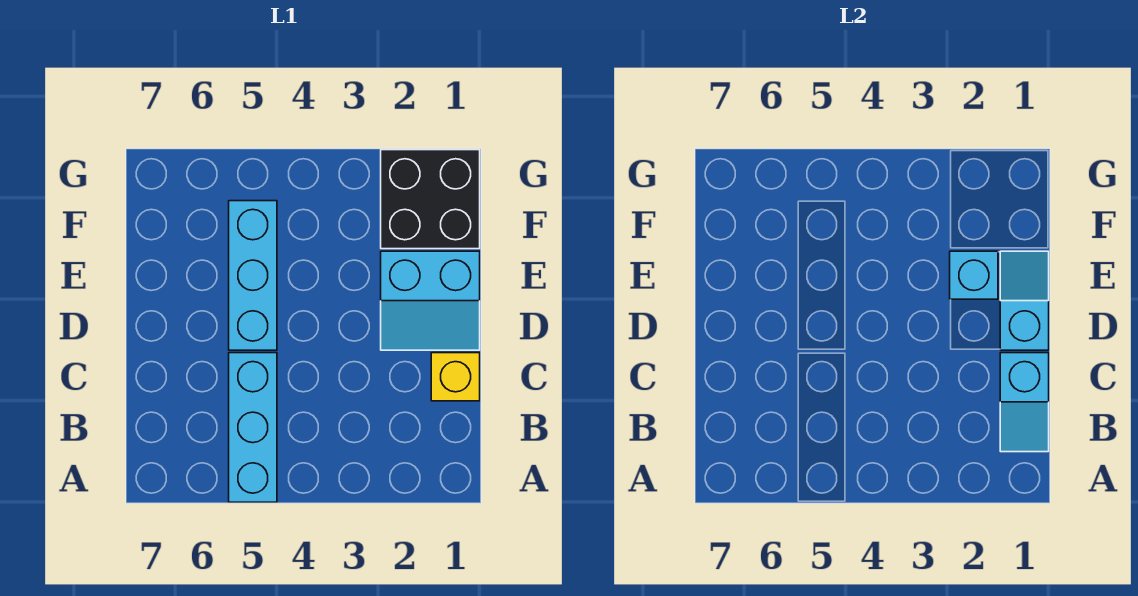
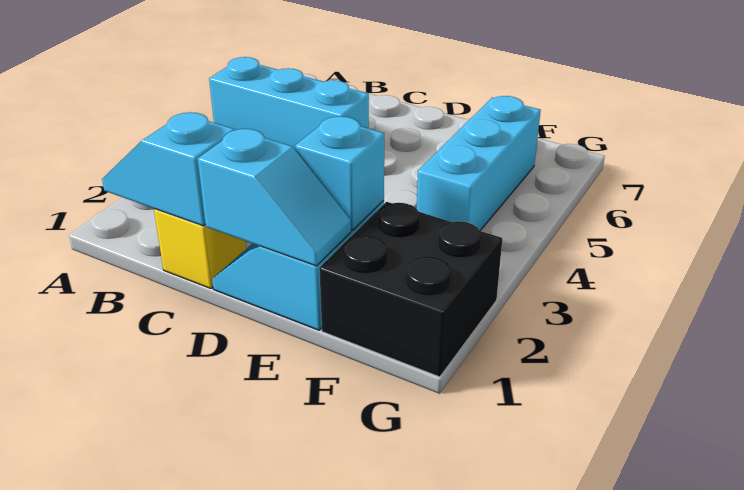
cyan brick D5:F5 level 1 -> cyan brick F4:F6 level 1

